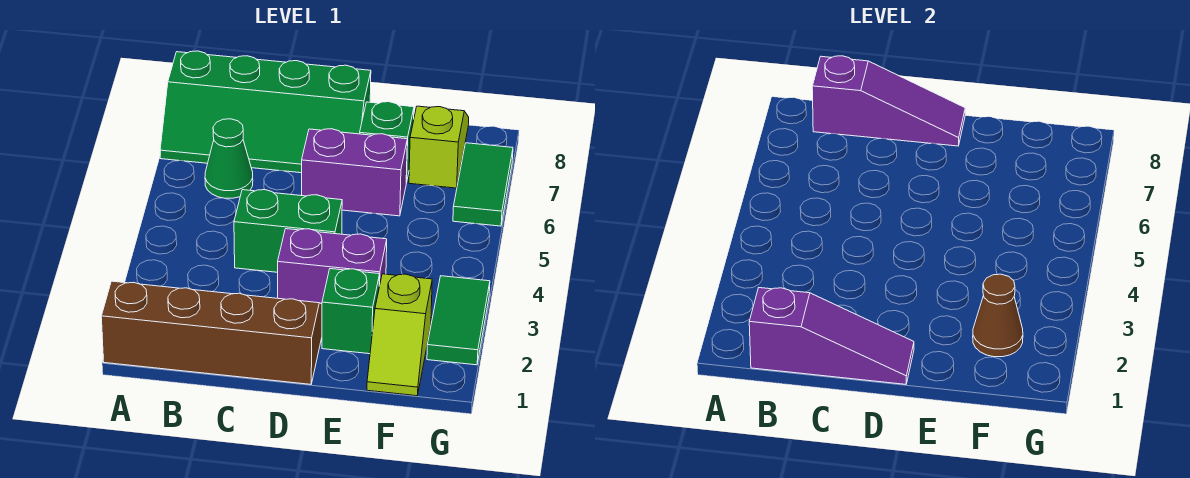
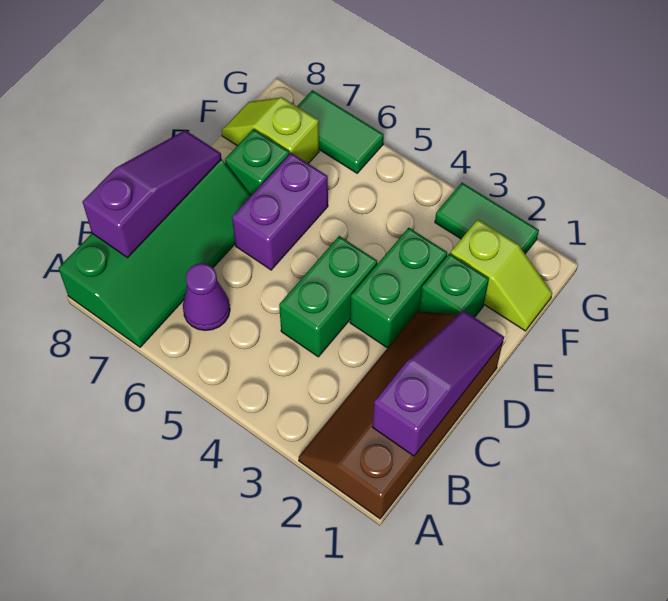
green cone B6 level 1 -> purple cone B6 level 1
purple brick D3:E3 level 1 -> green brick D3:E3 level 1
brown cone F2 level 2 -> none

